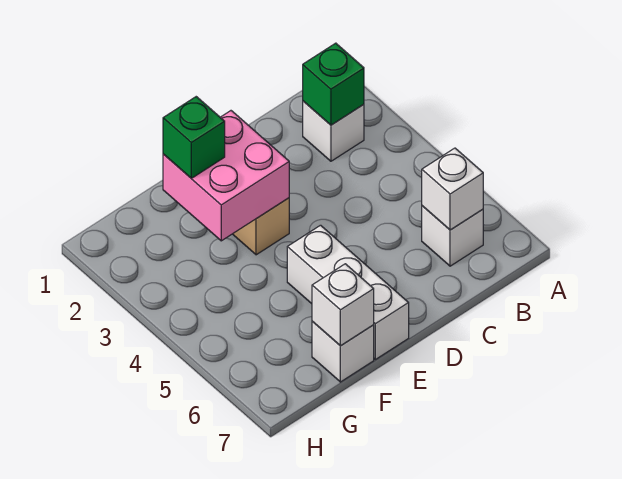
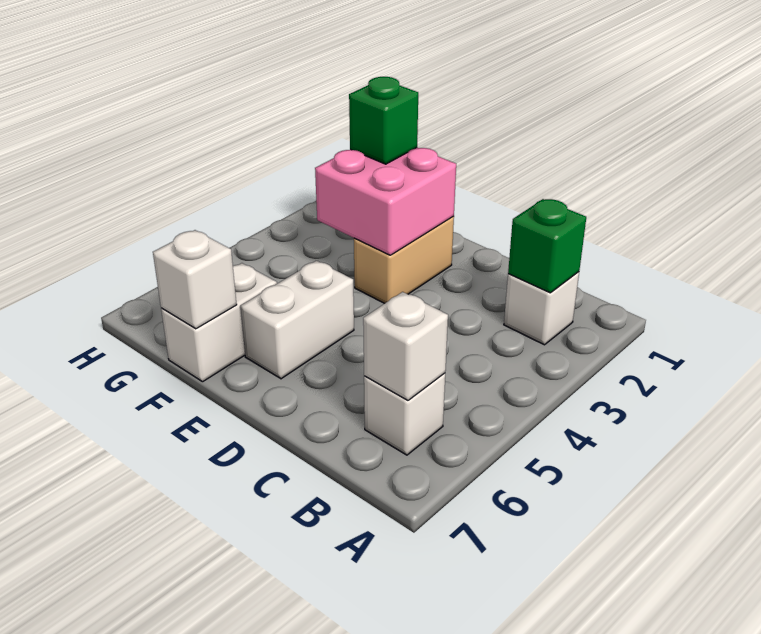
white brick E5:E7 level 1 -> white brick E5:E6 level 1
white brick F7 level 1 -> white brick F6:F7 level 1

